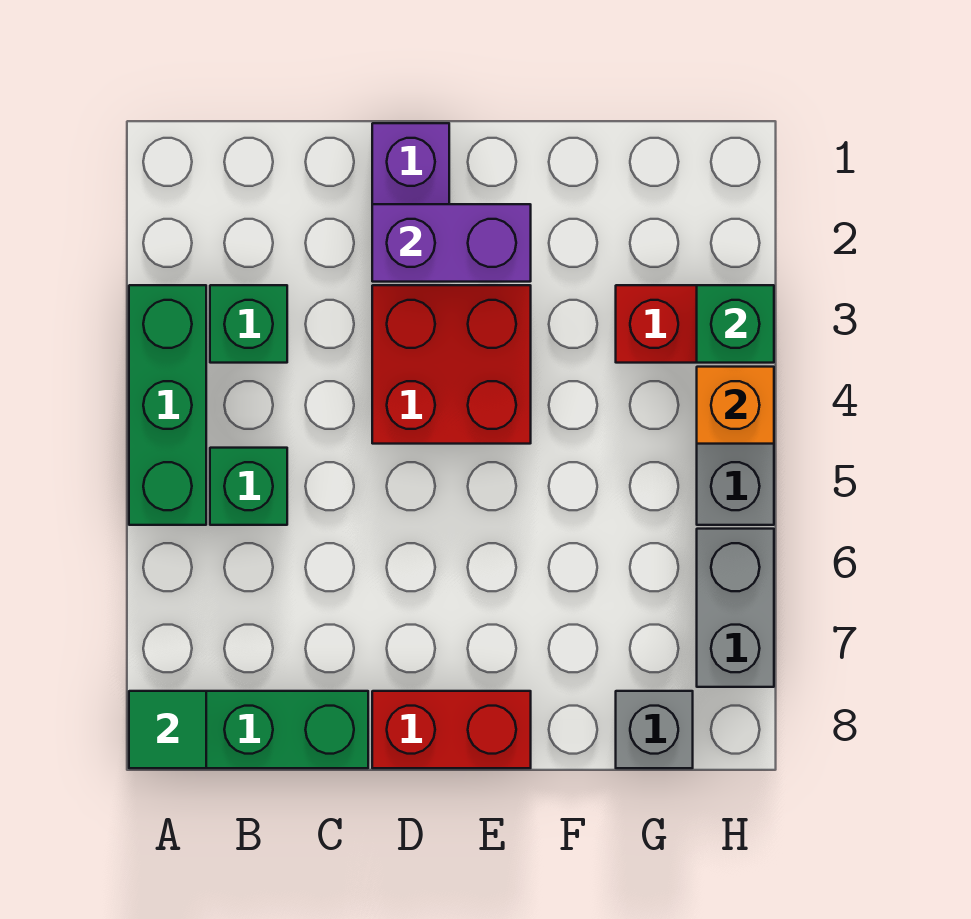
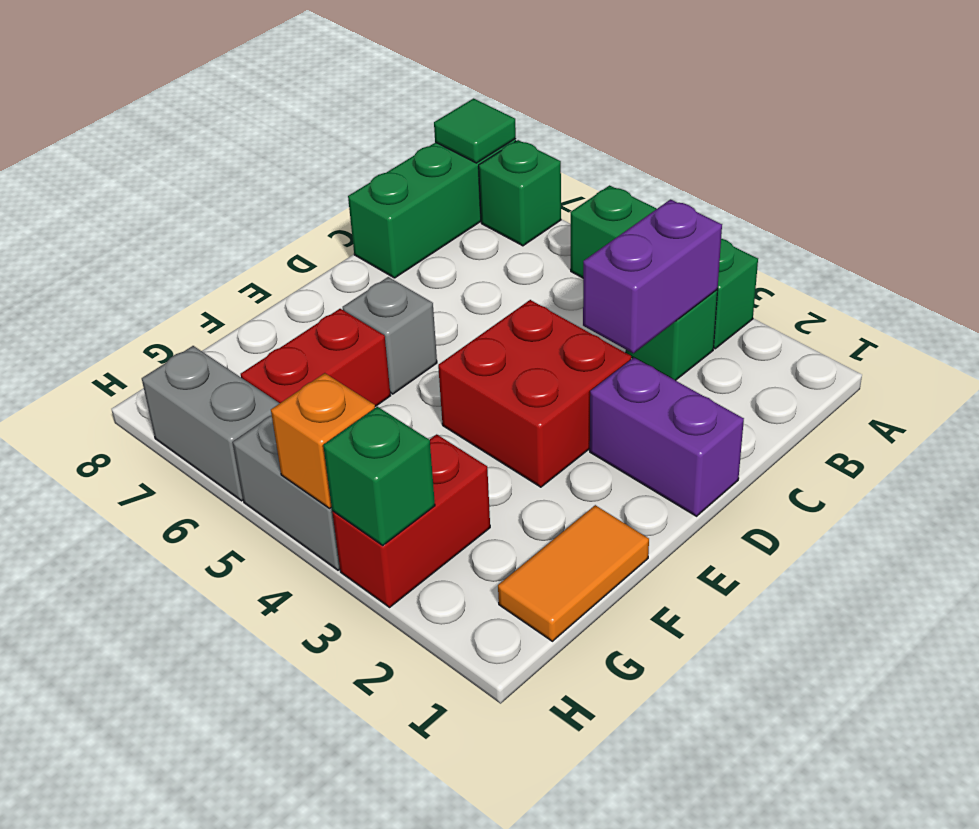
green brick B5 level 1 -> green brick A7 level 1
purple brick D2:E2 level 2 -> purple brick B3:C3 level 2
red brick D8:E8 level 1 -> red brick F6:G6 level 1
none -> orange tile F1:G1 level 1
grey brick G8 level 1 -> grey brick E6 level 1

